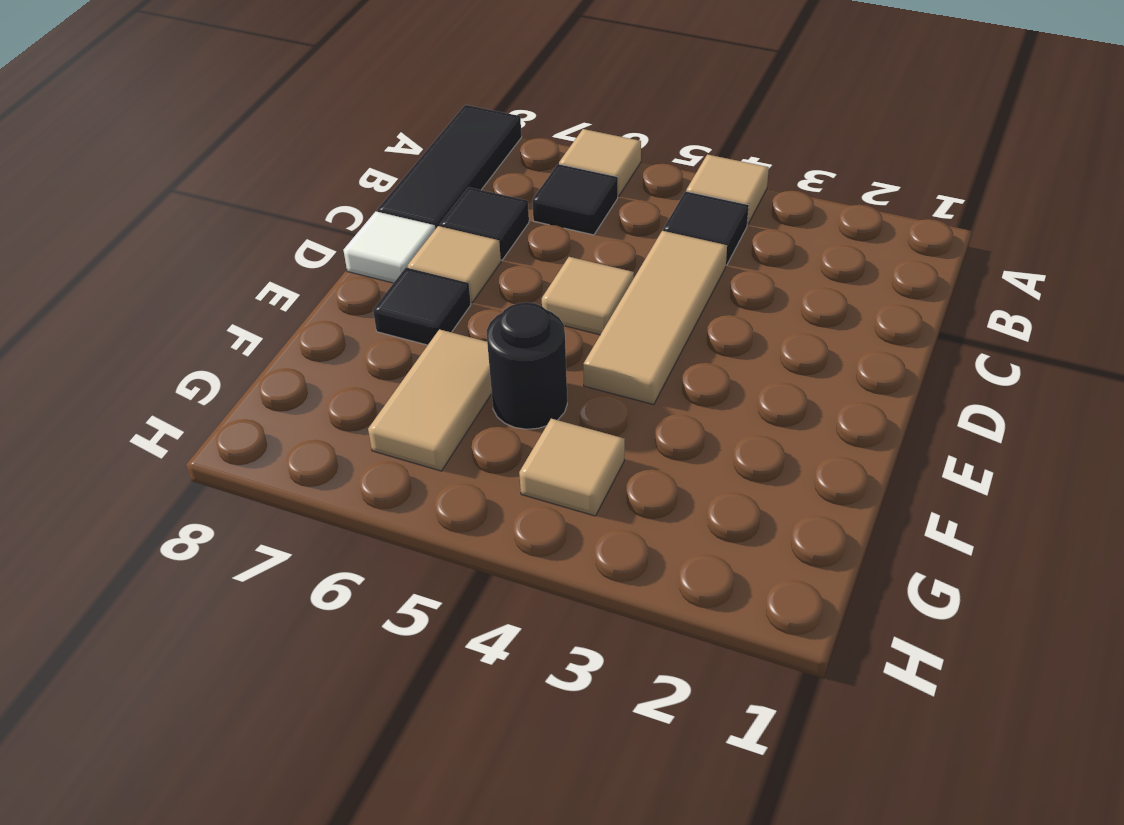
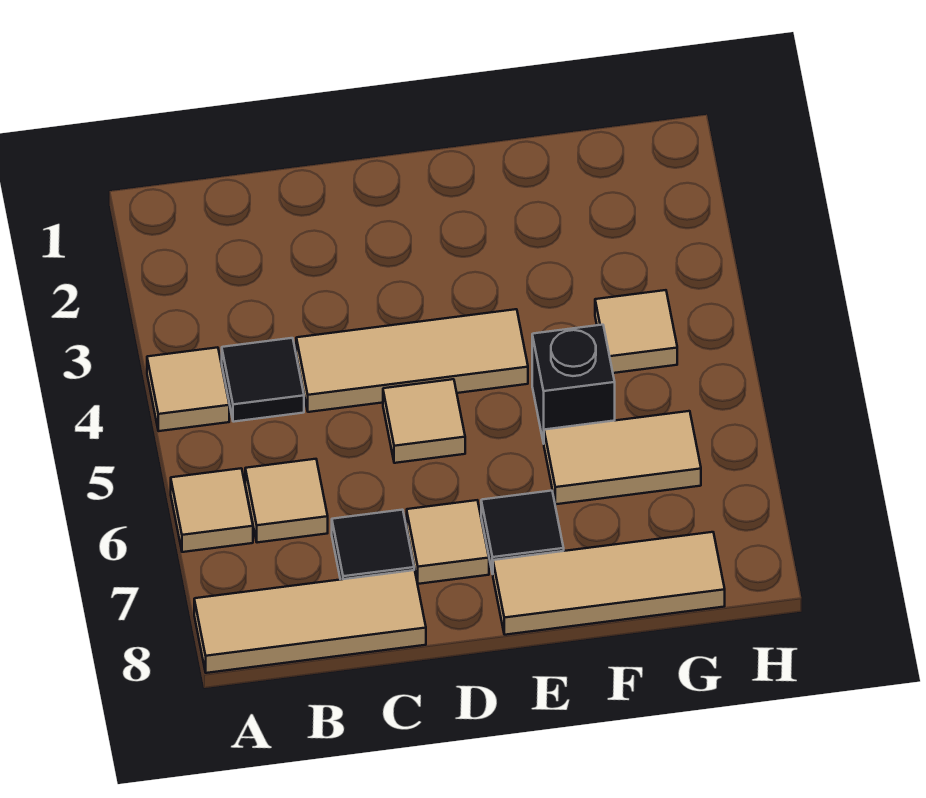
black tile A8:C8 level 1 -> tan tile A8:C8 level 1
black tile B6 level 1 -> tan tile B6 level 1
white tile D8 level 1 -> none
none -> tan tile E8:G8 level 1
black round brick F5 level 1 -> black brick F5 level 1

